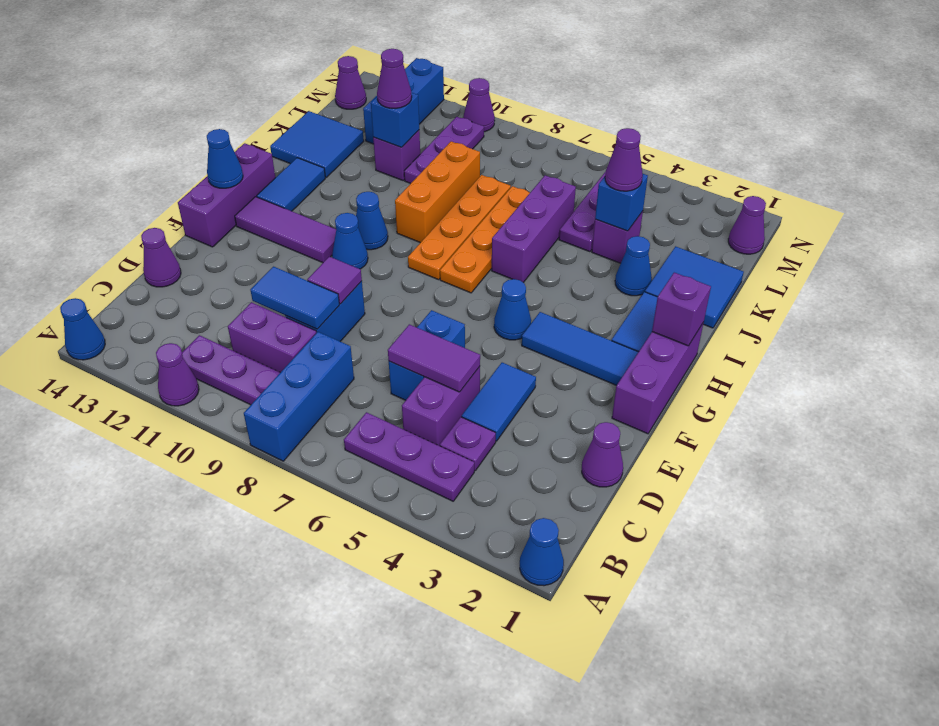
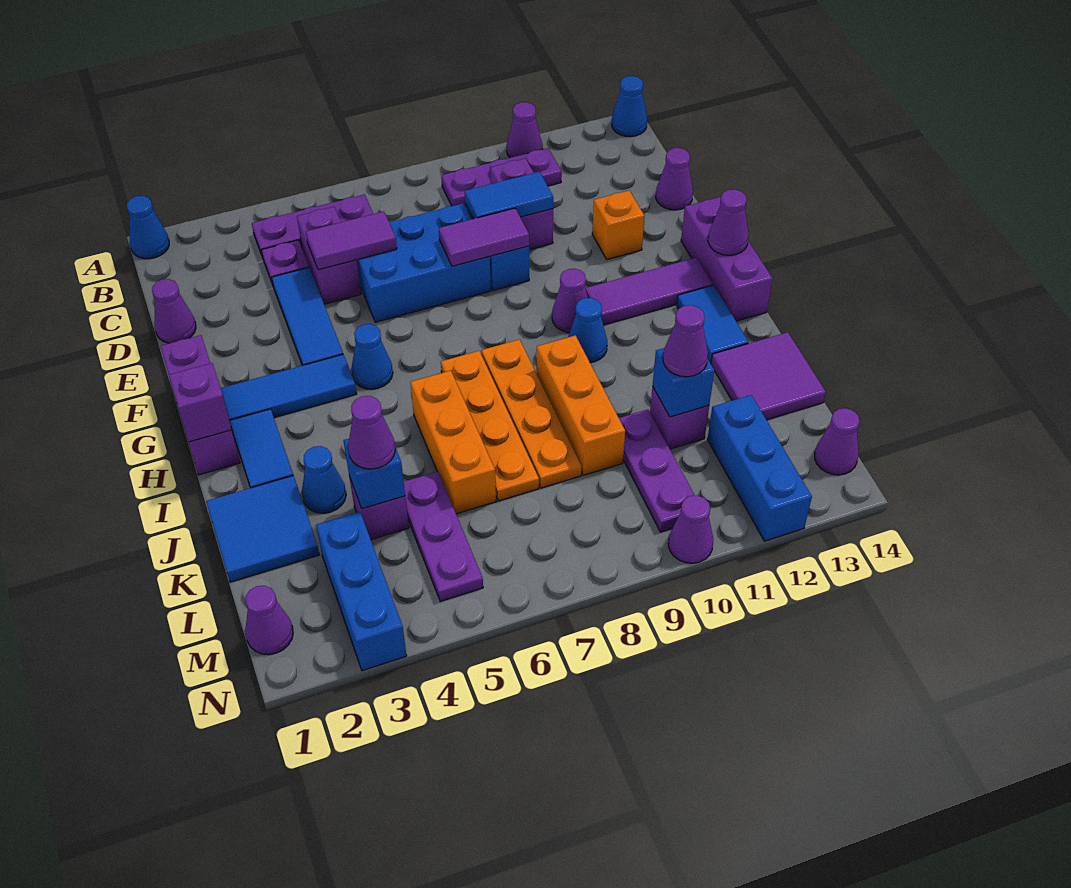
blue brick A8:C8 level 1 -> blue brick L3:N3 level 1
purple brick C9:C10 level 1 -> purple brick C10:D10 level 1
blue tile D4:E4 level 1 -> blue tile D4:F4 level 1
blue brick D6:E6 level 1 -> blue brick D6:E8 level 1
purple tile E9 level 2 -> purple tile E8:E9 level 2
none -> orange brick E12 level 1
blue cone G10 level 1 -> purple cone G10 level 1
blue cone G14 level 2 -> purple cone G14 level 2
purple brick I6:K6 level 1 -> orange brick I6:K6 level 1
blue tile J13:K14 level 1 -> purple tile J13:K14 level 1

